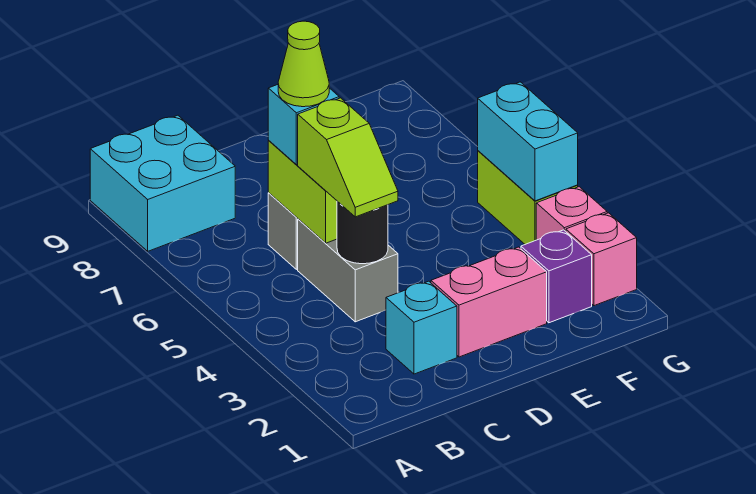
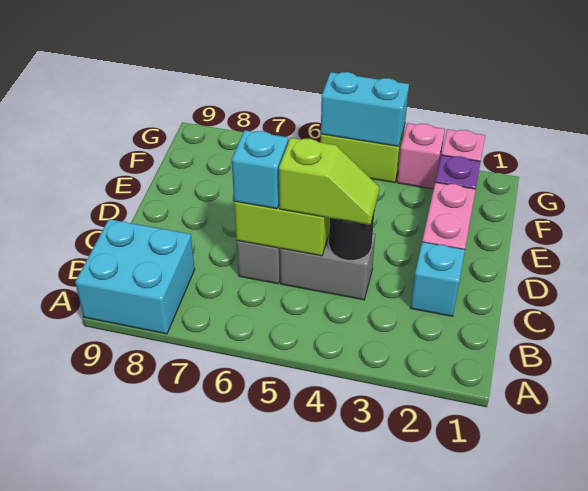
lime cone C6 level 4 -> none

